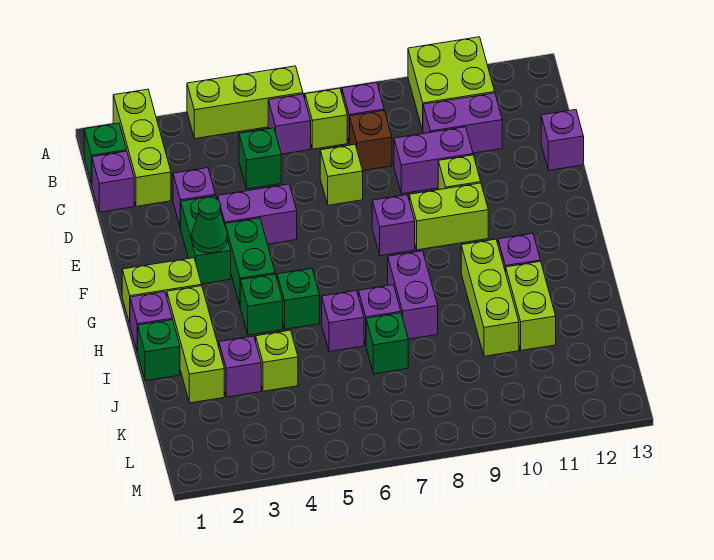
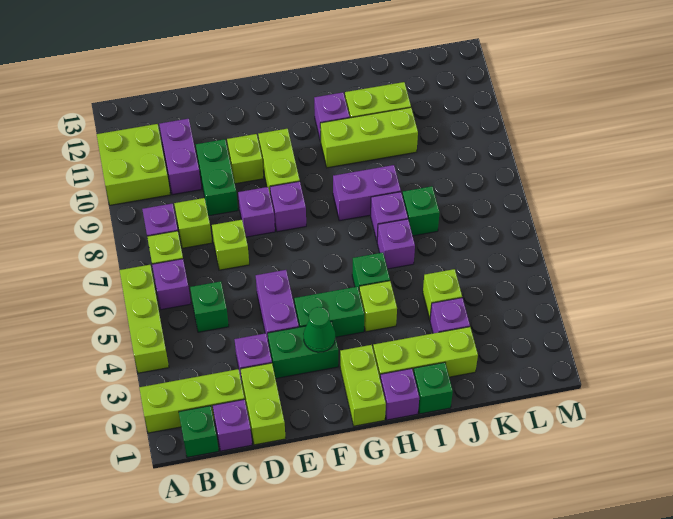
brown brick C8 level 1 -> lime brick C8 level 1
none -> lime brick D1:D2 level 1
purple brick D9:D10 level 1 -> green brick D9:D10 level 1
purple brick D13 level 1 -> purple brick E8 level 1
green brick H4 level 1 -> lime brick H4 level 1

